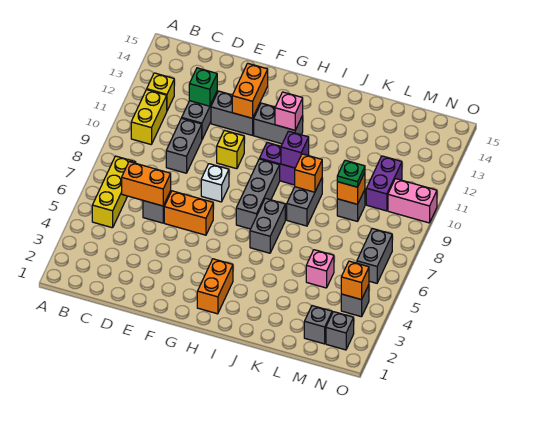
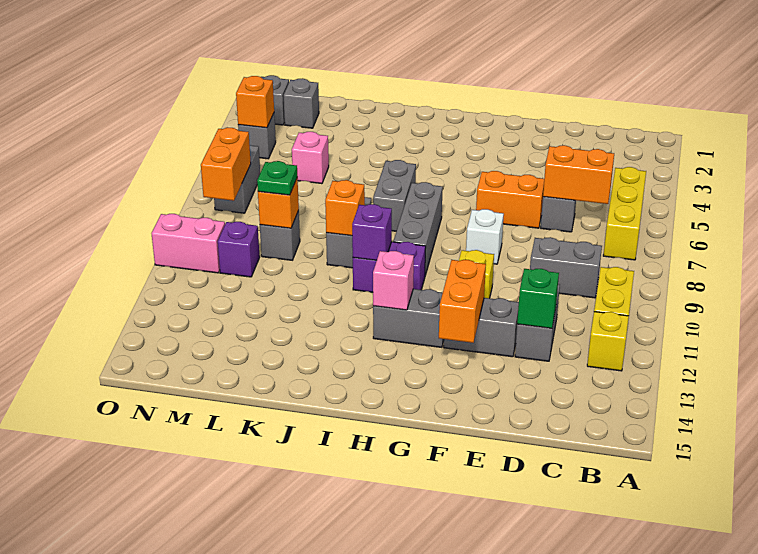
grey brick D9:D10 level 1 -> grey brick C9:D9 level 1
orange brick H2:H3 level 1 -> orange brick N7:N8 level 2
purple brick M10:M11 level 1 -> purple brick M10 level 1

